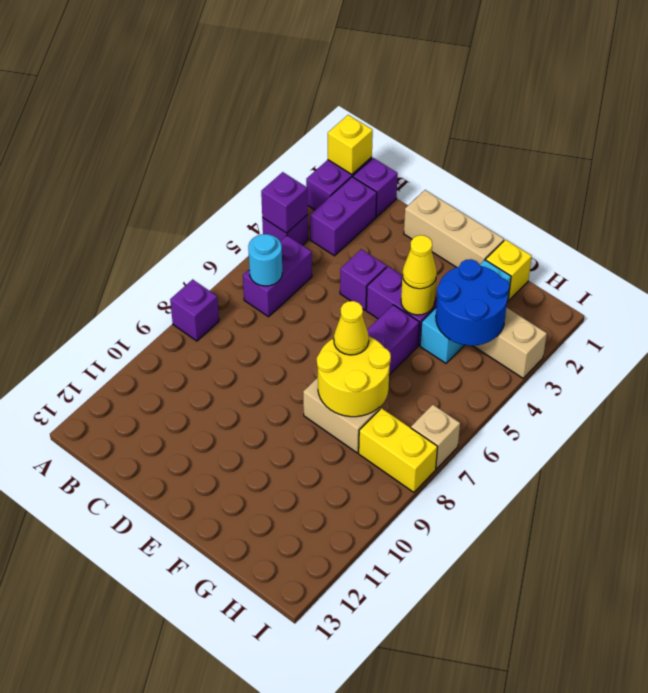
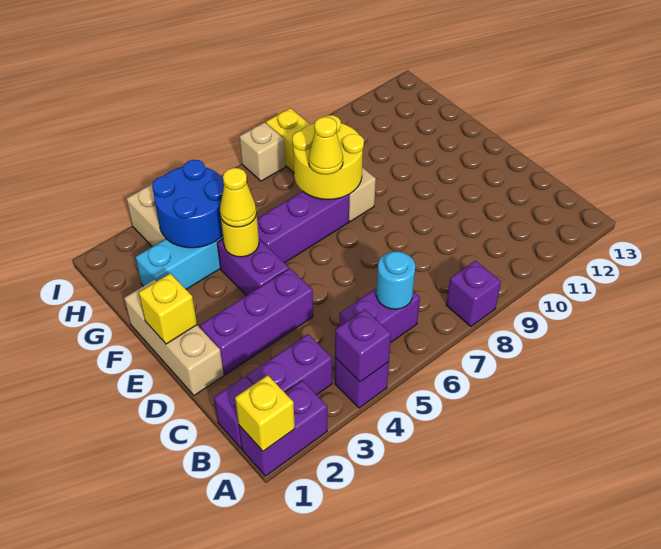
purple brick D4 level 1 -> purple brick D2:D4 level 1
yellow brick G1 level 1 -> yellow brick E1 level 2

